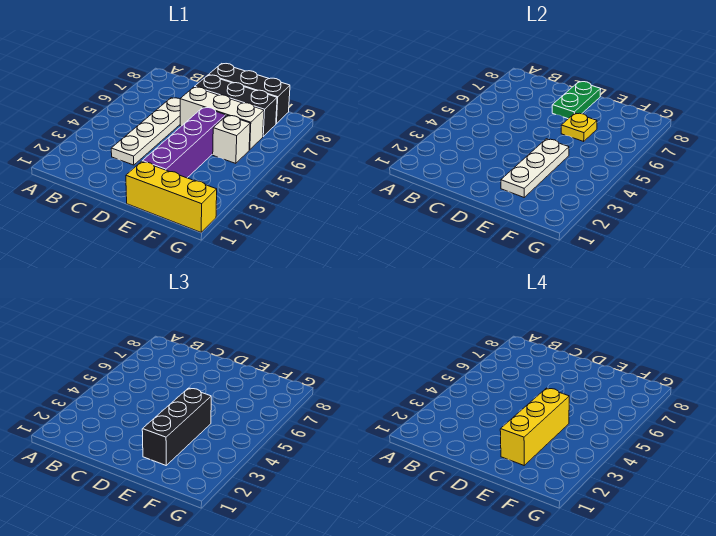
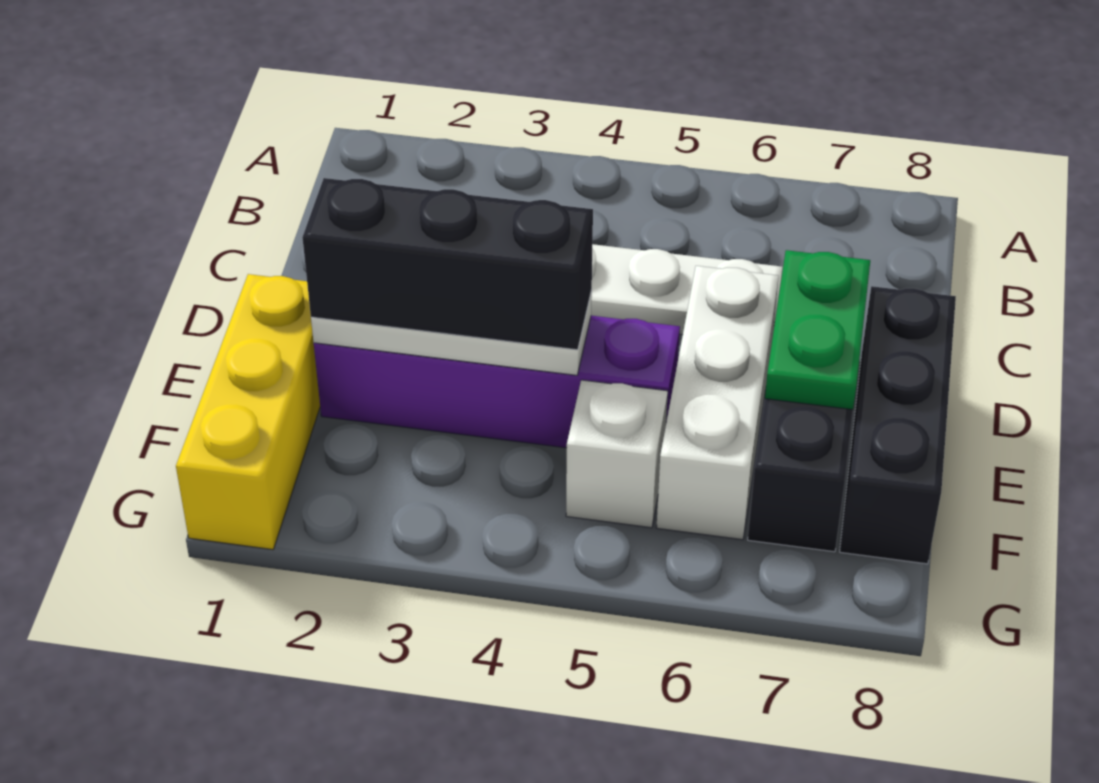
green plate D7:D8 level 2 -> green plate D7:E7 level 2
yellow brick E2:E4 level 4 -> none
yellow plate E6 level 2 -> none

